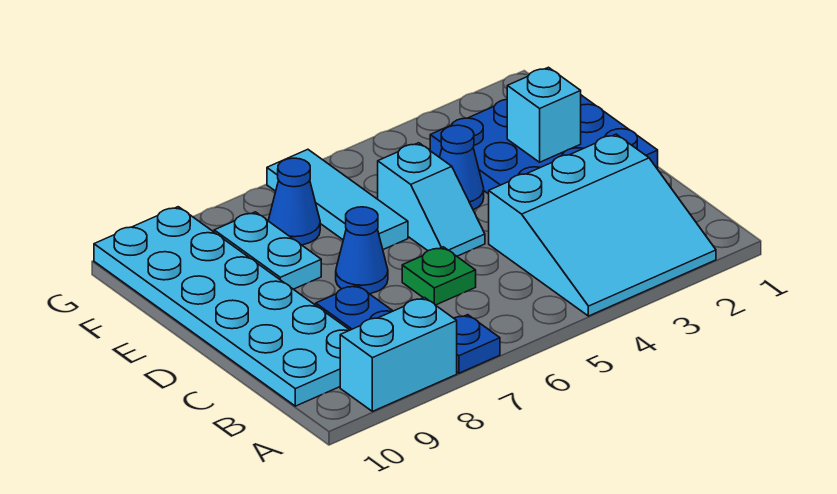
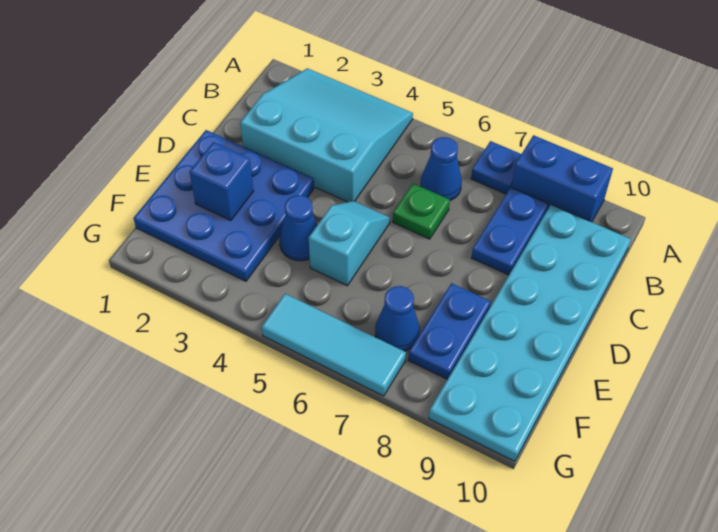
cyan brick A8:A9 level 1 -> blue brick A8:A9 level 1
blue cone D7 level 1 -> blue cone B6 level 1
cyan brick E2 level 2 -> blue brick E2 level 2
cyan tile E6:G6 level 1 -> cyan tile G5:G7 level 1
cyan plate E8:F8 level 1 -> blue plate E8:F8 level 1

